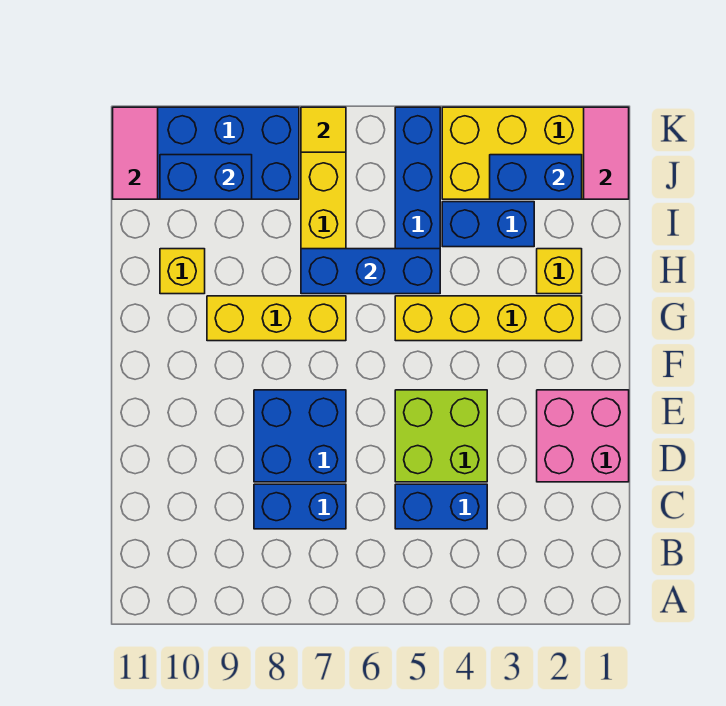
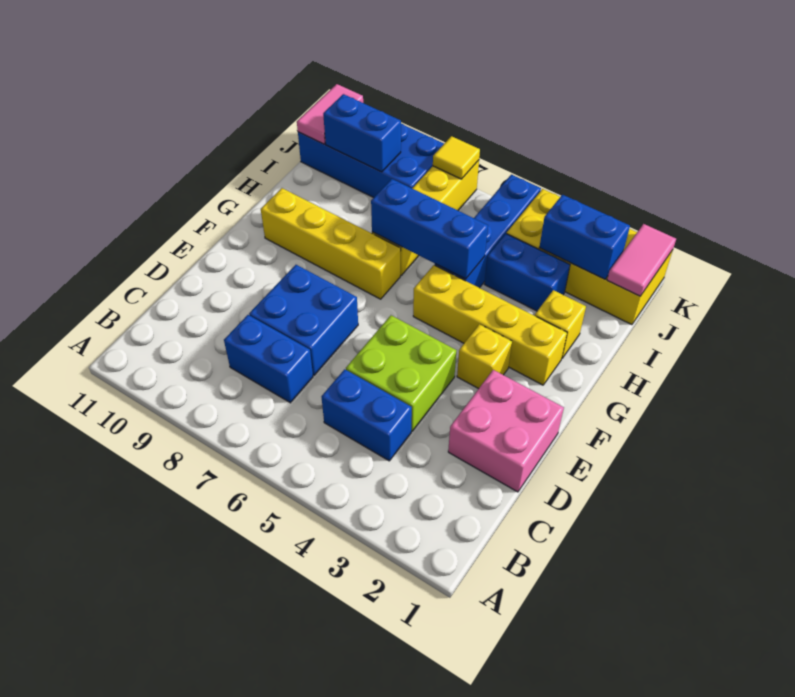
yellow brick G7:G9 level 1 -> yellow brick G7:G10 level 1
yellow brick H10 level 1 -> yellow brick F3 level 1

